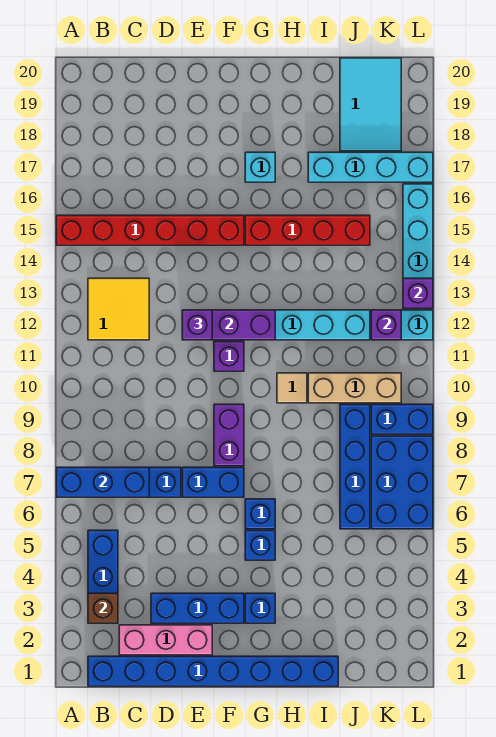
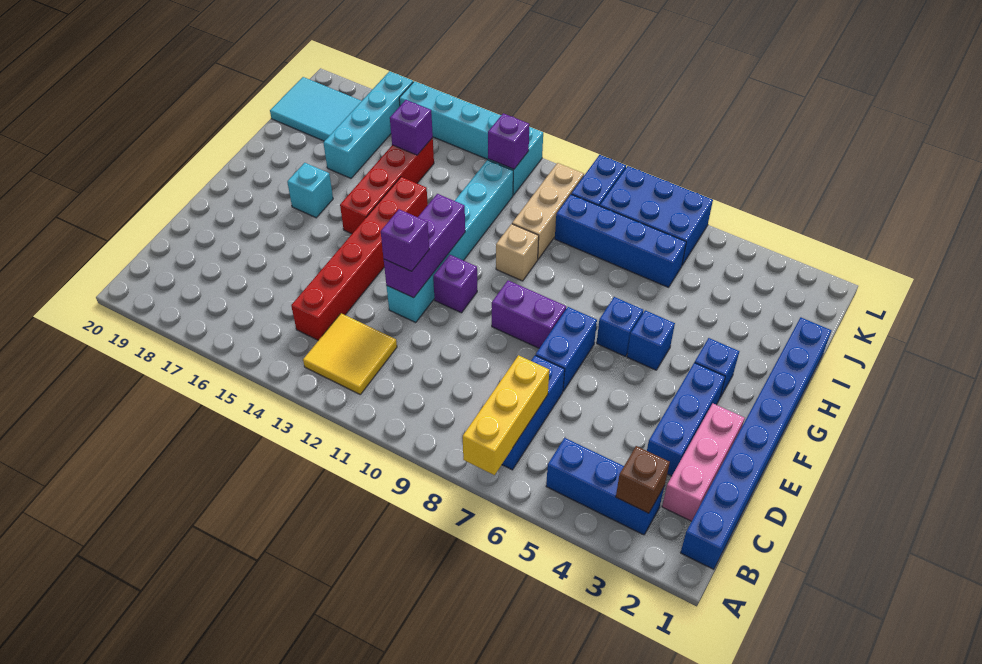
blue brick A7:C7 level 2 -> yellow brick A7:C7 level 2
red brick A15:F15 level 1 -> red brick C14:H14 level 1
tan tile H10 level 1 -> tan brick H10 level 1
purple brick L13 level 2 -> purple brick J15 level 2

